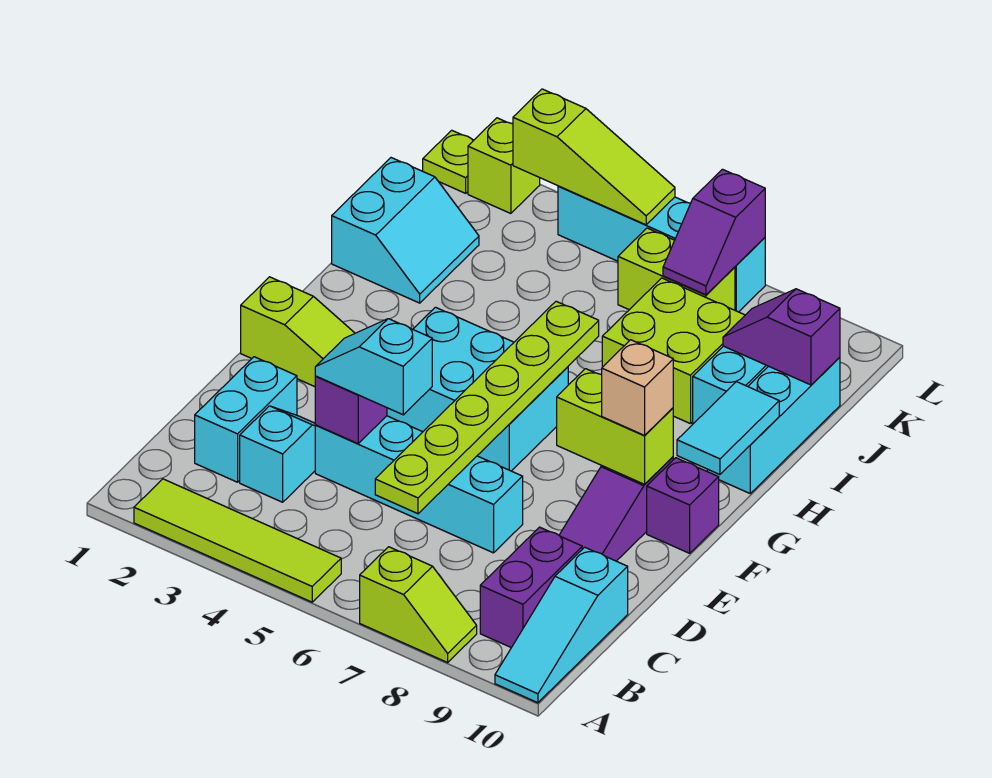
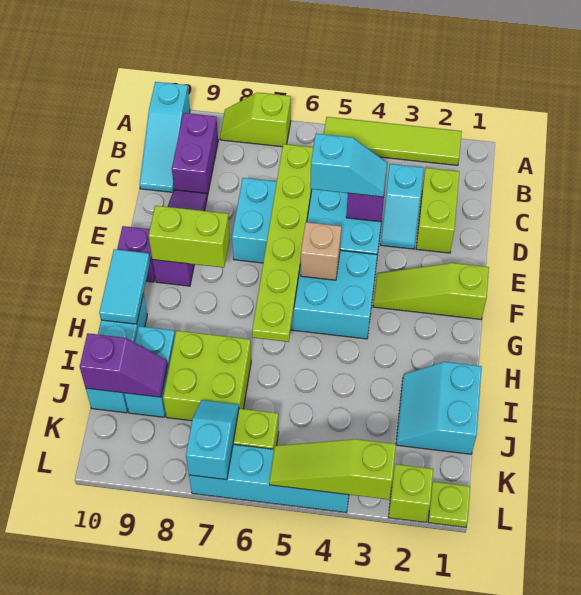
cyan slope A10:C10 level 1 top C -> cyan slope A10:C10 level 1 top A
cyan brick C2:D2 level 1 -> lime brick C2:D2 level 1
cyan brick D4:D7 level 1 -> cyan brick D4:E7 level 1
tan brick F9 level 3 -> tan brick F5 level 2
purple slope K7:L7 level 2 top L -> cyan slope K7:L7 level 2 top L

